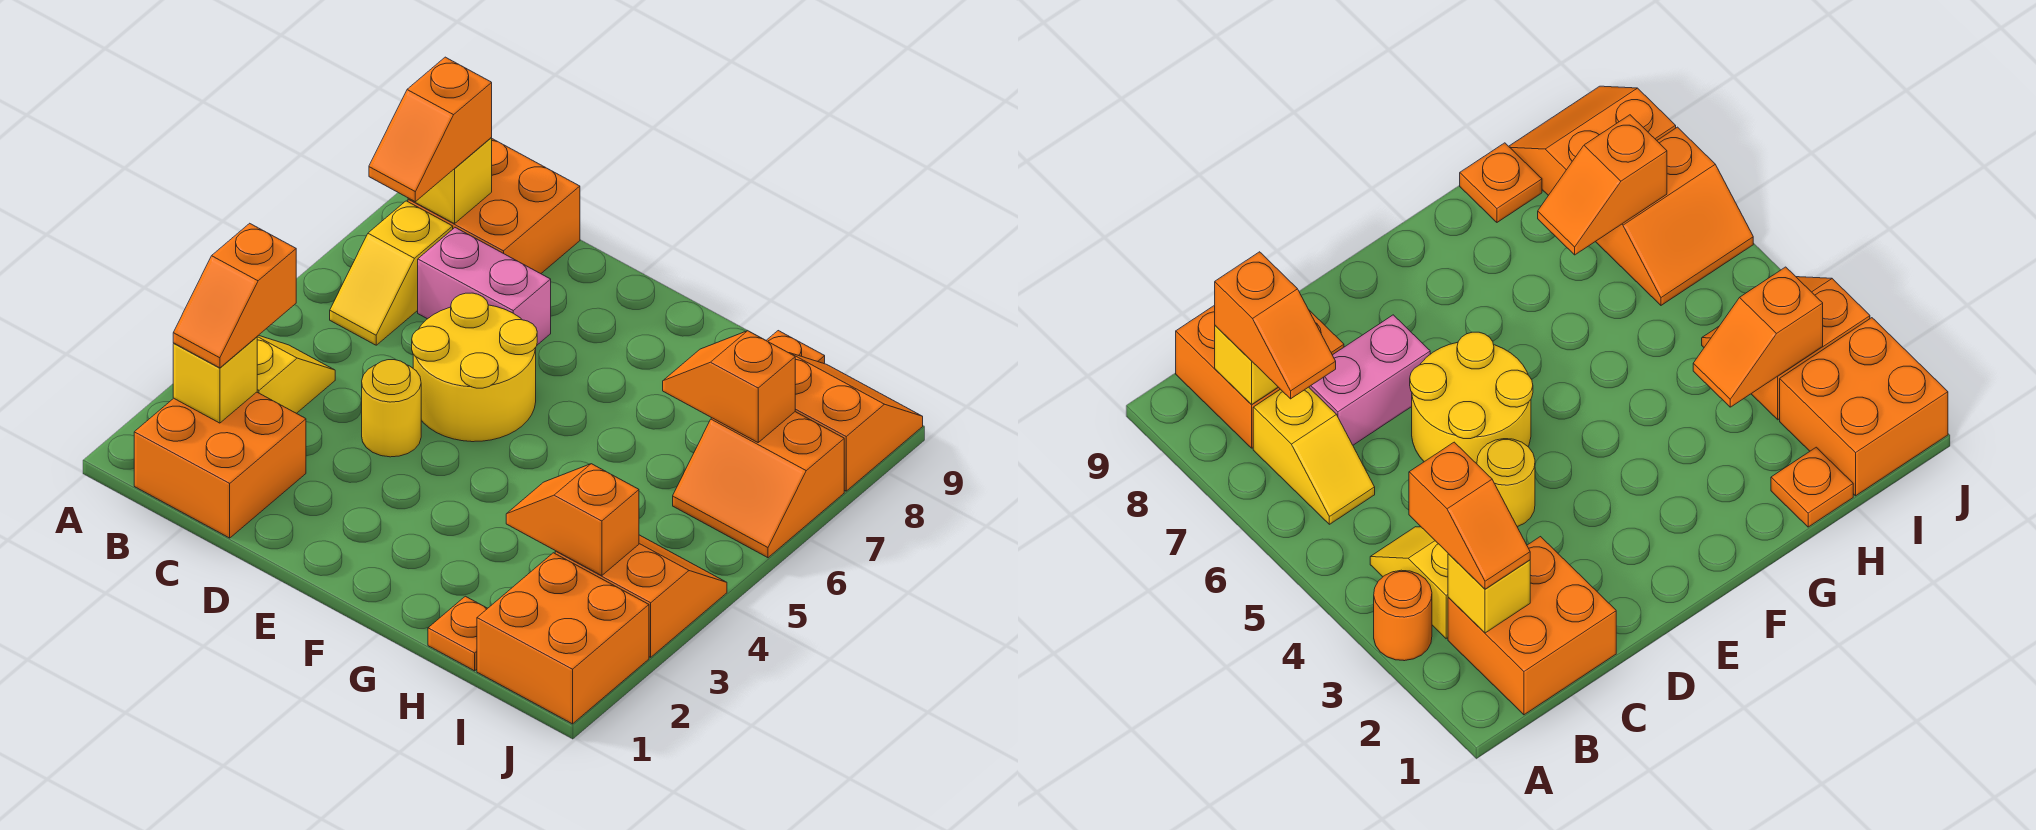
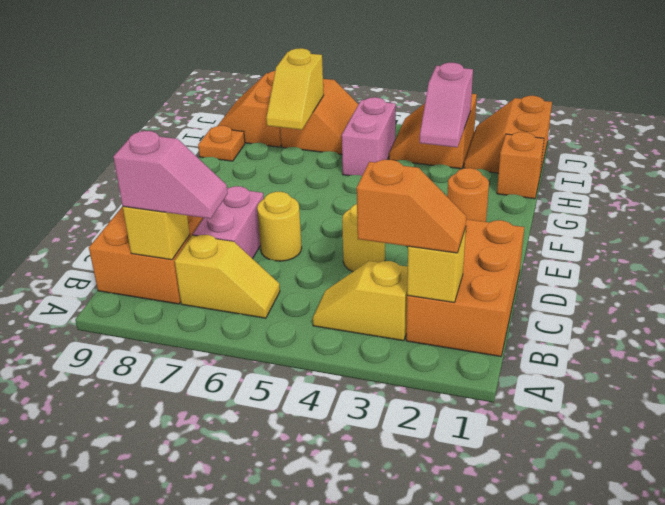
orange round brick A3 level 1 -> orange round brick F2 level 1
orange brick B1:C2 level 1 -> orange brick B1:D2 level 1
orange slope B7:B8 level 3 top 8 -> pink slope B7:B8 level 3 top 8
yellow round brick D5:E6 level 1 -> yellow round brick D6 level 1
orange plate H1 level 1 -> orange brick H1 level 1
orange slope H3:I3 level 2 top I -> pink slope H3:I3 level 2 top I
none -> pink brick H5:I5 level 1
orange slope H7:I7 level 2 top I -> yellow slope H7:I7 level 2 top I
orange brick I1:J2 level 1 -> orange slope I1:J2 level 1 top 1

